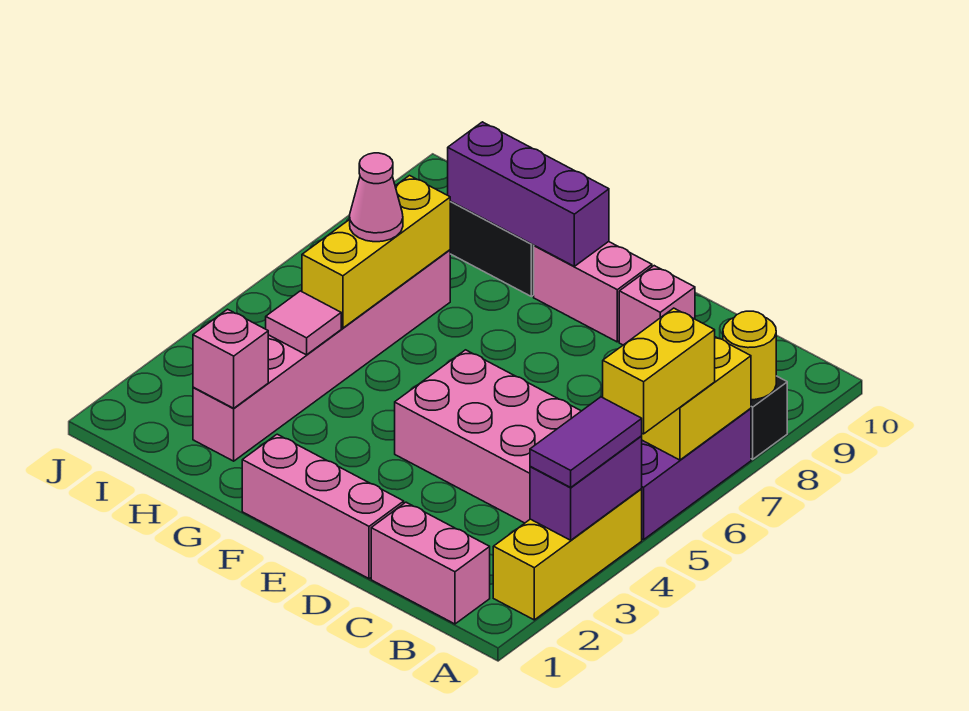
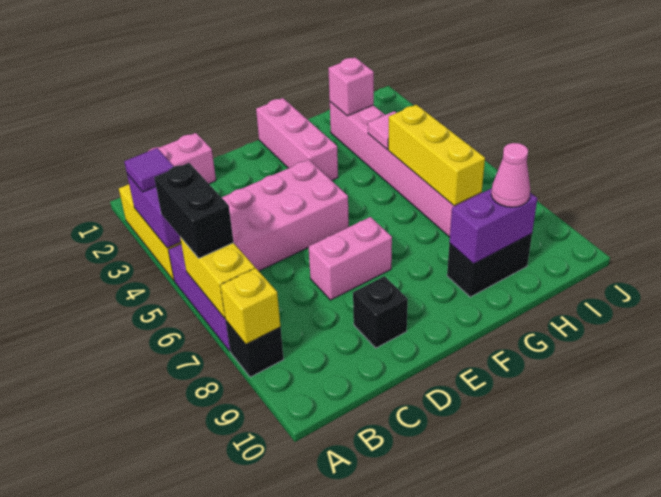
purple tile A3:A4 level 3 -> purple tile A3 level 3
yellow brick A5:A6 level 3 -> black brick A5:A6 level 3
yellow round brick A8 level 2 -> yellow brick A8 level 2
pink brick D1:F1 level 1 -> pink brick F1:F3 level 1
pink brick D9 level 1 -> black brick D9 level 1
pink brick E9:F9 level 1 -> pink brick D7:E7 level 1
purple brick F9:H9 level 2 -> purple brick G9:H9 level 2
pink cone H6 level 3 -> pink cone H9 level 3

